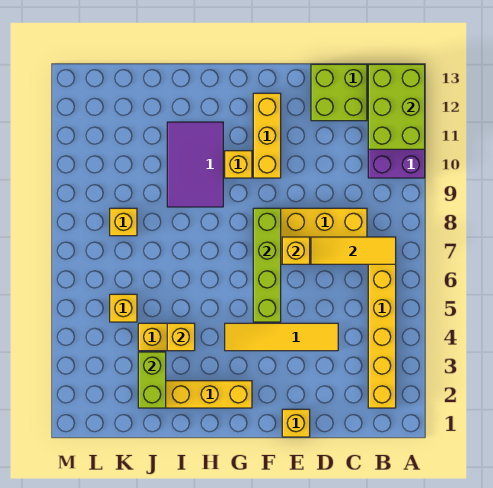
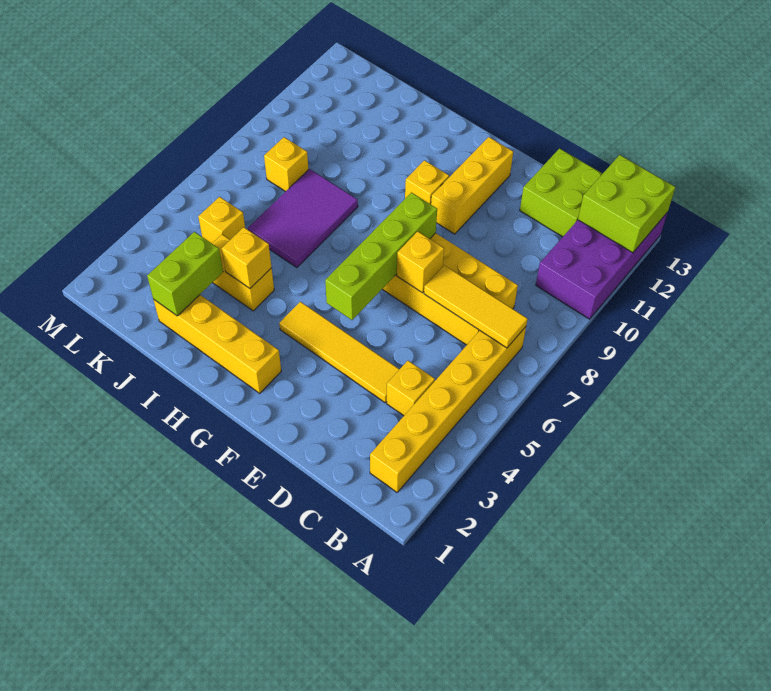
lime brick A11:B13 level 2 -> lime brick A12:B13 level 2
yellow brick E1 level 1 -> yellow brick C4 level 1
purple tile H9:I11 level 1 -> purple tile I6:J8 level 1

